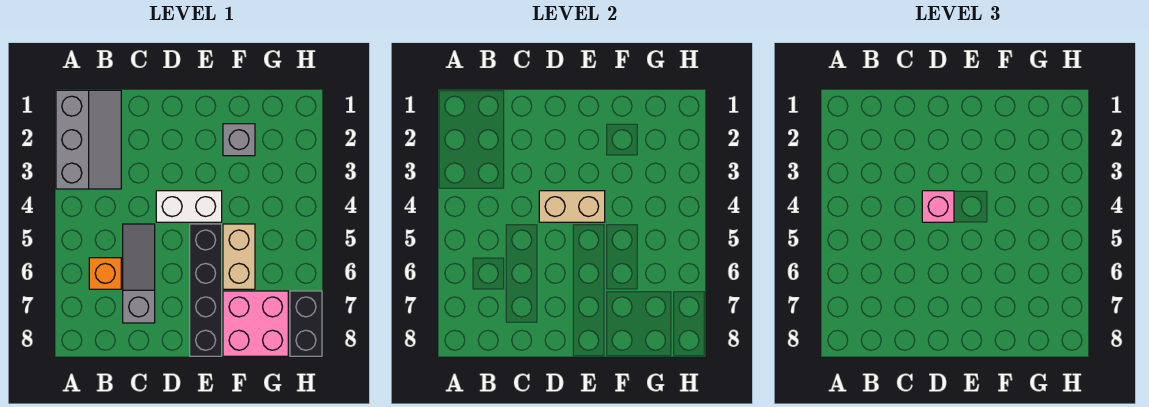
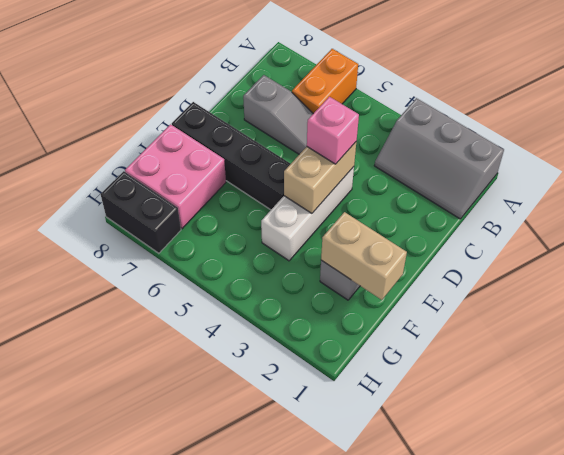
orange brick B6 level 1 -> orange brick A6:B6 level 1
white brick D4:E4 level 1 -> white brick D4:F4 level 1
tan brick F5:F6 level 1 -> tan brick F1:F2 level 2

